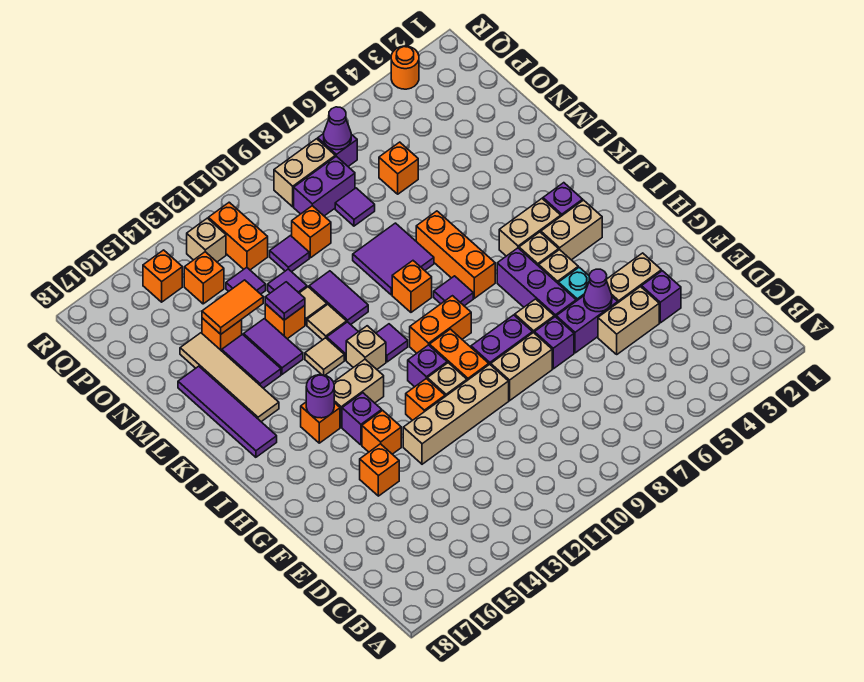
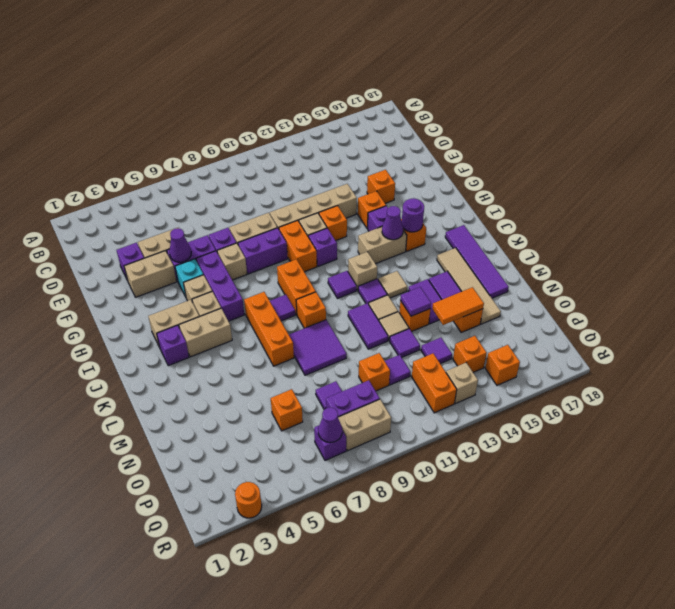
orange brick I9:I10 level 1 -> orange brick I9:J9 level 1
none -> purple cone I14 level 2

